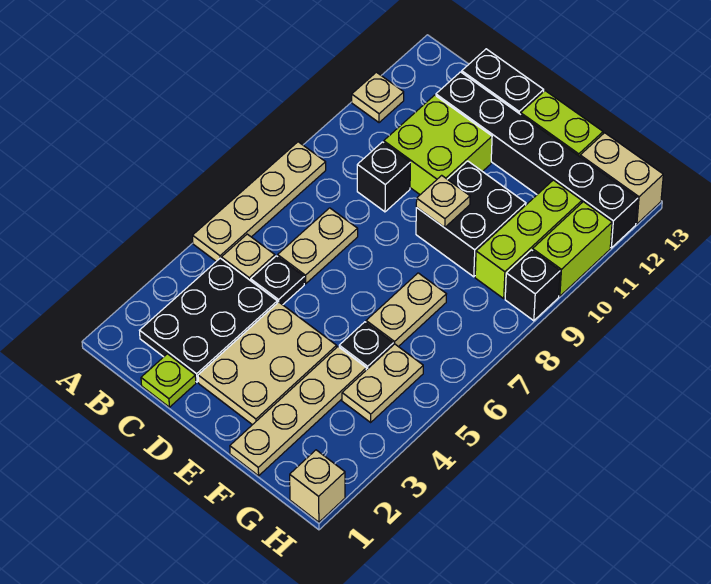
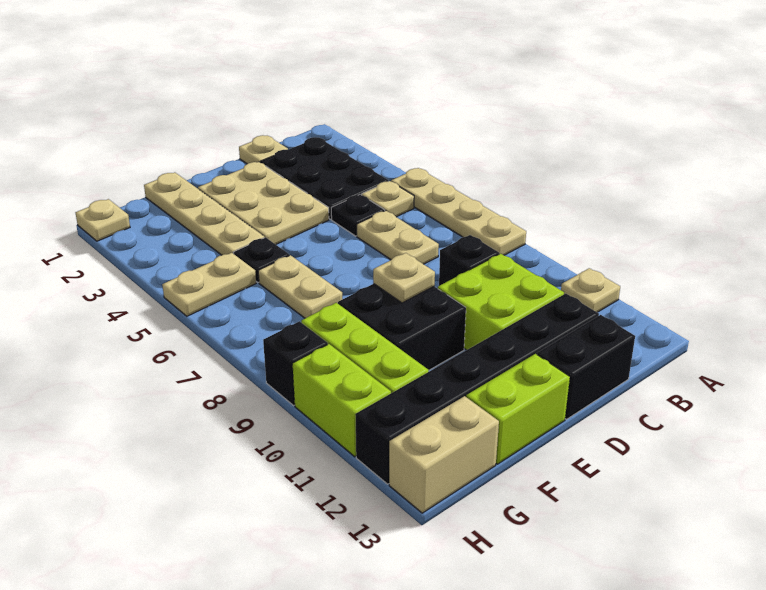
lime plate C1 level 1 -> tan plate C1 level 1
tan plate G4:G5 level 1 -> tan plate G5:H5 level 1
tan brick H1 level 1 -> tan plate H1 level 1

